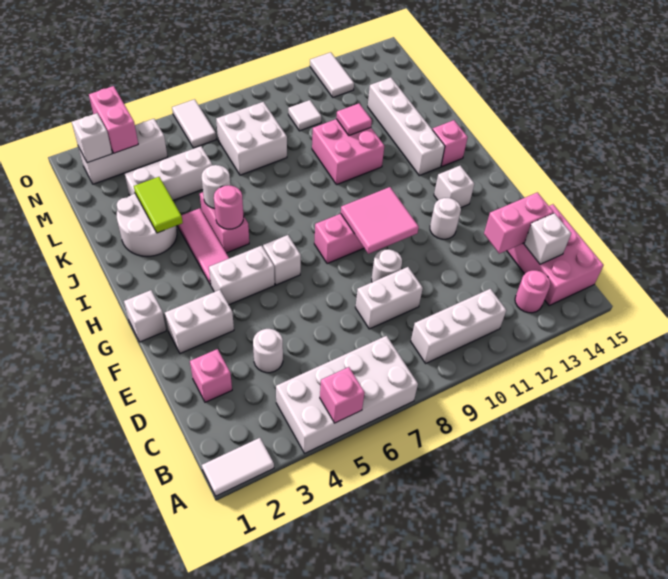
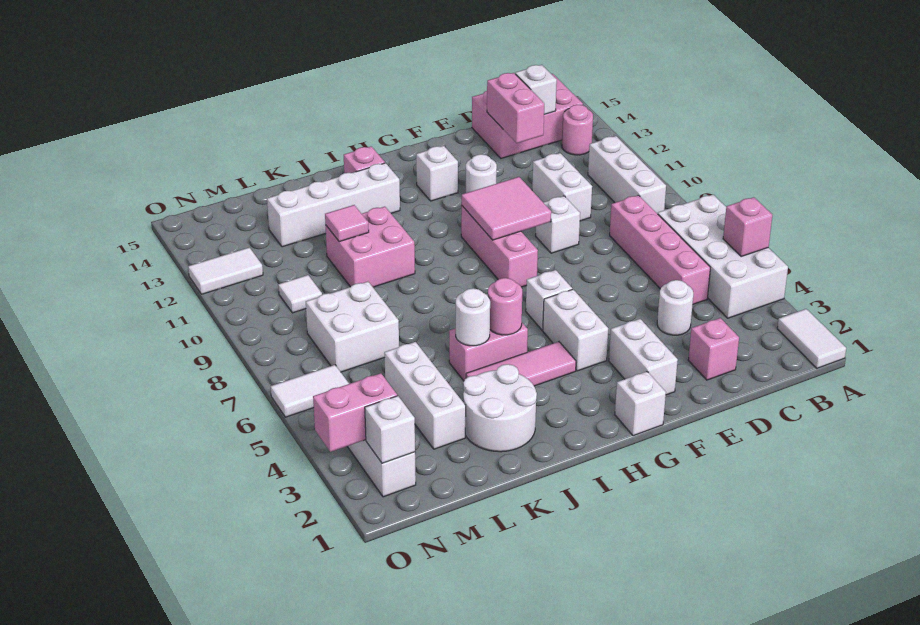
none -> pink brick C5:C8 level 1
white brick D8:D9 level 1 -> white brick D10:D11 level 1
white round brick E9 level 1 -> white brick E9 level 1
lime tile J3:K3 level 2 -> none

